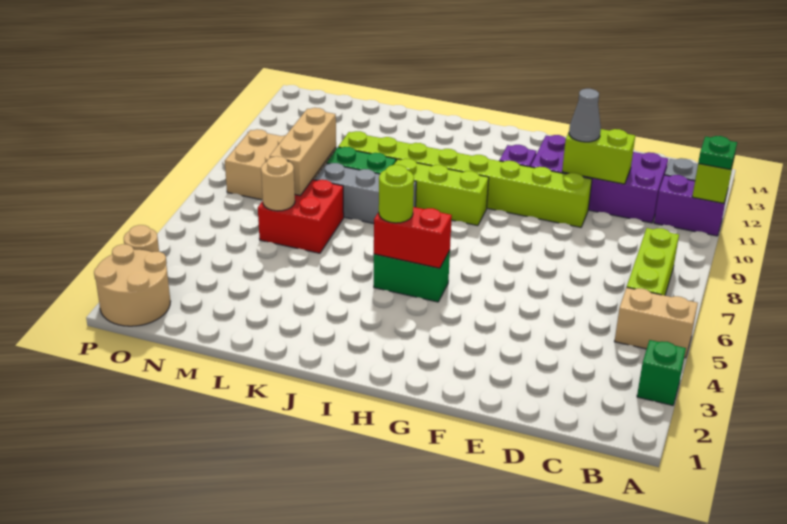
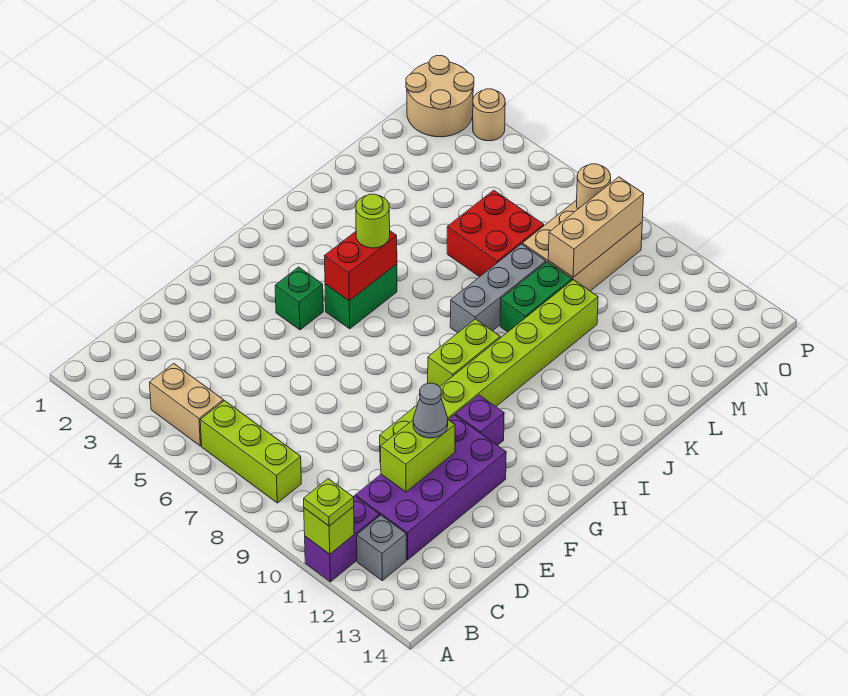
green brick A3 level 1 -> green brick G4 level 1
tan brick A5:B5 level 1 -> tan brick B4:B5 level 1
green plate A11 level 3 -> lime plate A11 level 3
lime brick H9:J9 level 1 -> lime brick H9:I9 level 1
tan round brick M6 level 2 -> tan round brick O8 level 2
tan brick M7:M9 level 2 -> tan brick M9:O9 level 2

